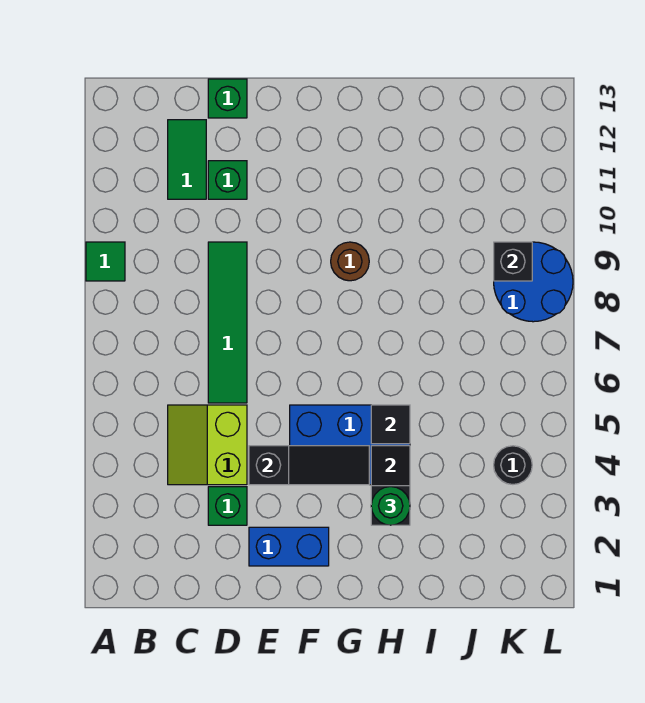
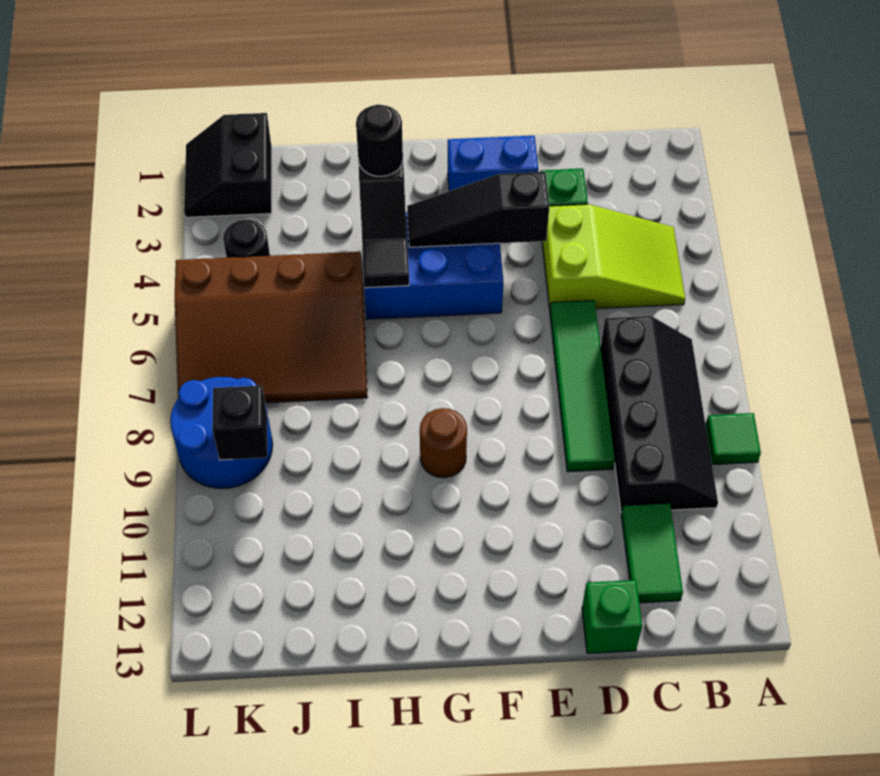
none -> black slope B7:C10 level 1 top C
lime slope C4:D5 level 1 top D -> lime slope B4:D5 level 1 top D
green brick D11 level 1 -> none
green round brick H3 level 3 -> black round brick H3 level 3
none -> brown slope I5:L7 level 1 top 5
none -> black slope K1:L2 level 1 top K

